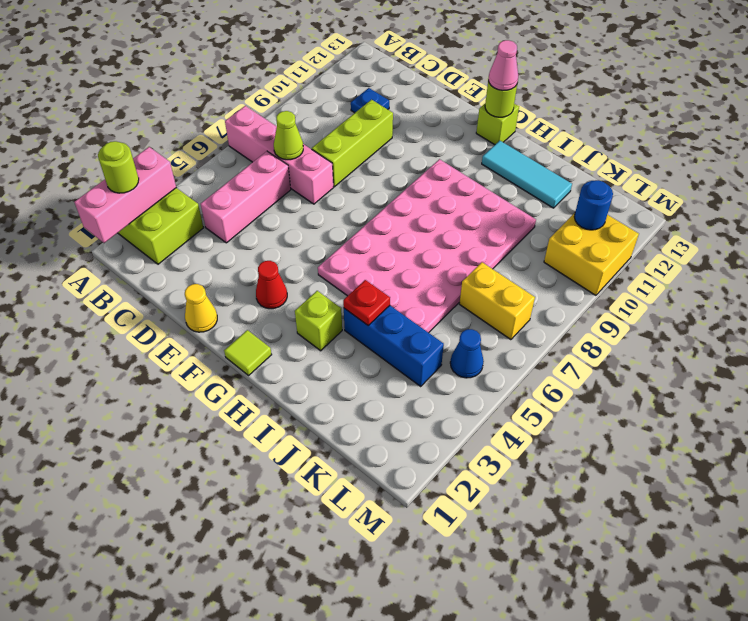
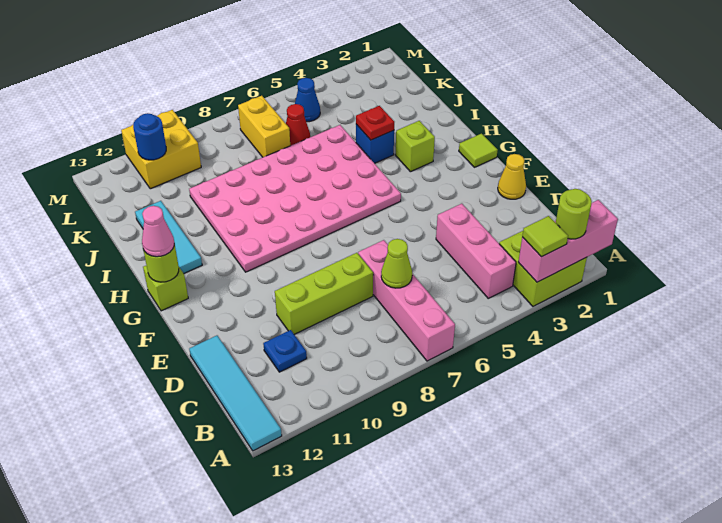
none -> lime tile A3 level 3
none -> cyan tile A13:D13 level 1
pink brick C4:C6 level 1 -> pink brick B4:D4 level 1
red cone F3 level 1 -> red cone K6 level 1
blue brick I4:K4 level 1 -> blue brick I4 level 1

